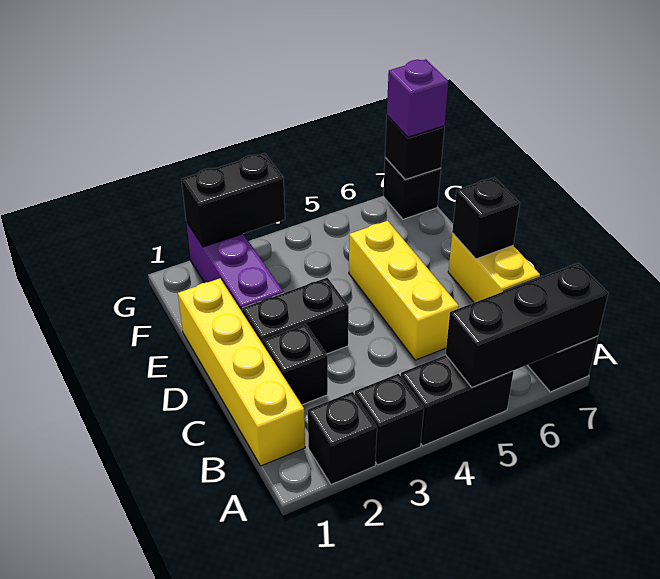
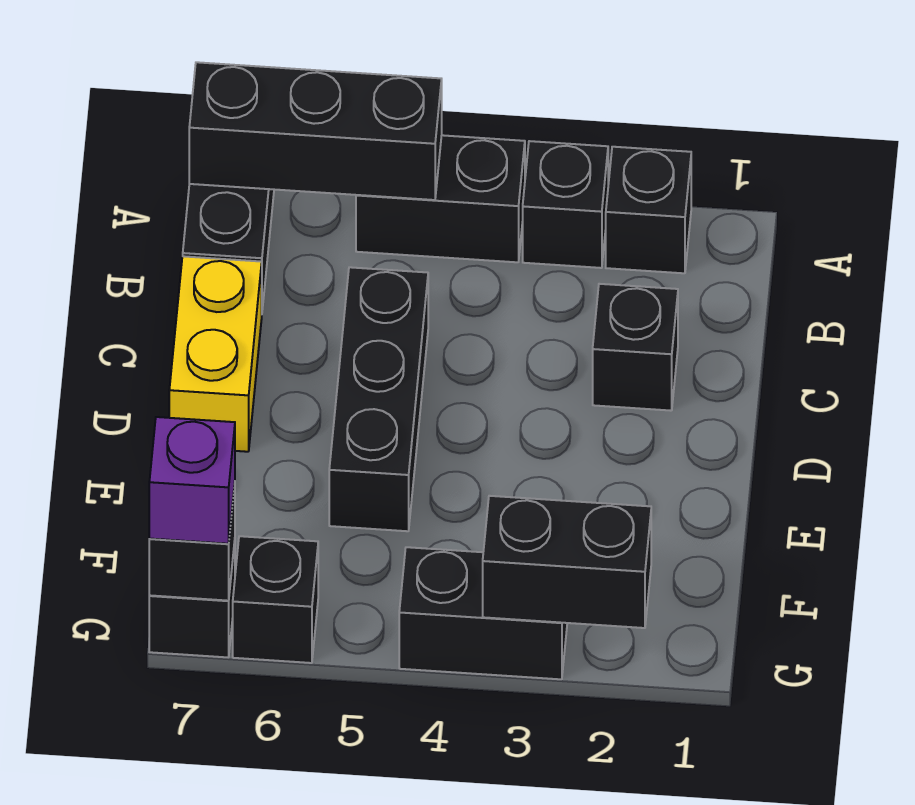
yellow brick B1:E1 level 1 -> none
yellow brick C5:E5 level 1 -> black brick C5:E5 level 1
black brick D2:D3 level 1 -> black brick G3:G4 level 1
black brick D7 level 2 -> black brick G6 level 1
purple brick E2:G2 level 1 -> none

